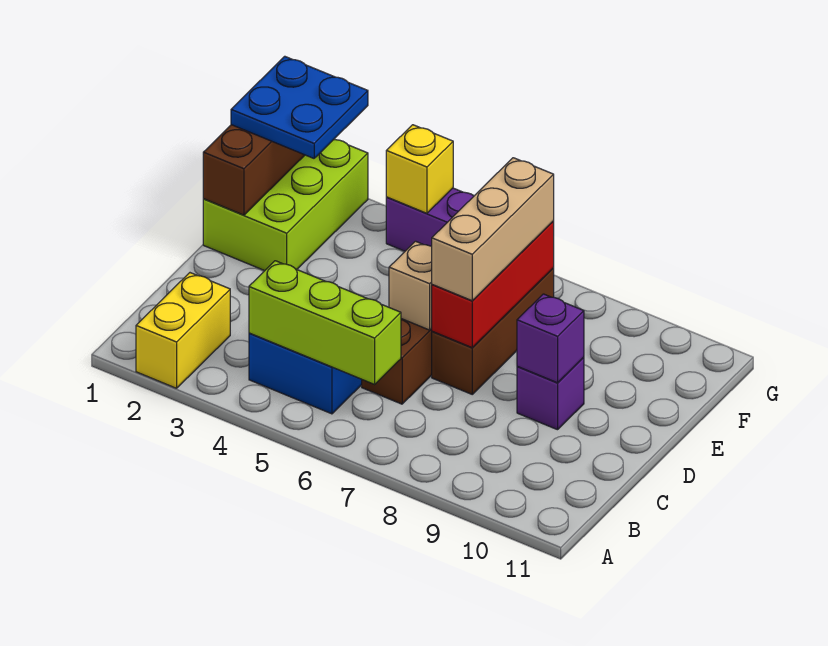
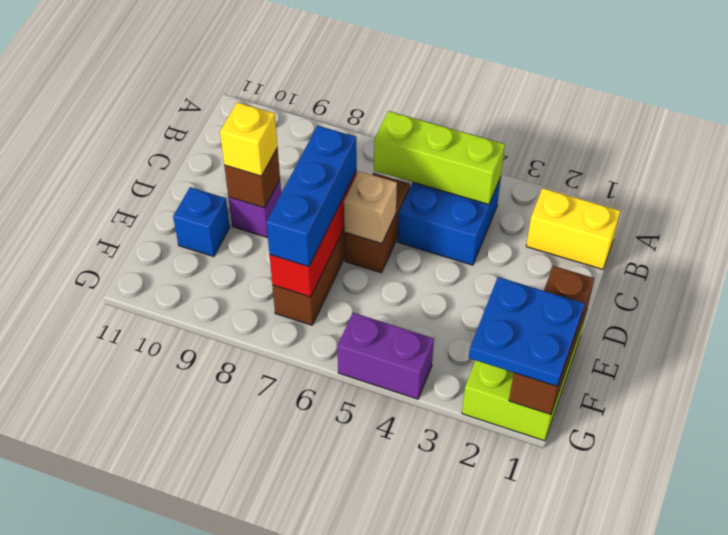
yellow brick A2:B2 level 1 -> yellow brick B1:B2 level 1
tan brick D7:F7 level 3 -> blue brick D7:F7 level 3
purple brick D9 level 2 -> brown brick D9 level 2
none -> blue brick E10 level 1
yellow brick G4 level 2 -> yellow brick D9 level 3

